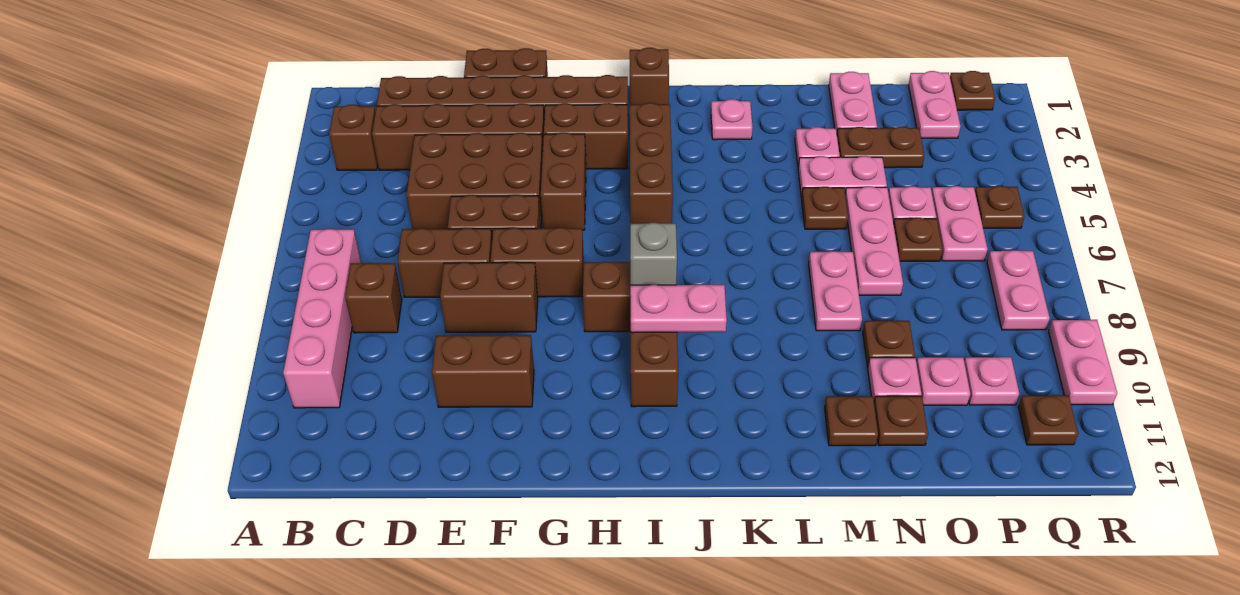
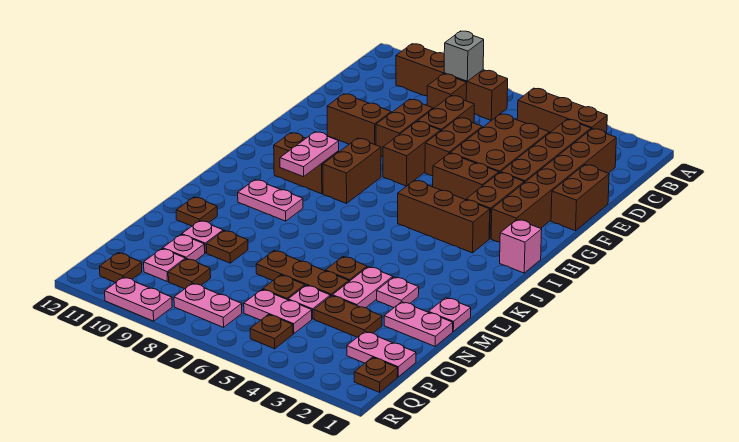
brown brick B3 level 1 -> brown brick B3:B5 level 1
pink brick B7:B10 level 1 -> brown brick B7:B10 level 1
brown brick E10:F10 level 1 -> brown brick F9:F10 level 1
brown brick I1 level 1 -> pink brick I1 level 1
grey brick I8 level 2 -> grey brick B8 level 2
pink plate K2 level 1 -> pink plate M1 level 1
pink plate M7:M8 level 1 -> pink plate K9:K10 level 1
brown plate N3:O3 level 1 -> brown plate O3:O4 level 1
pink plate N5:N7 level 1 -> brown plate N5:N7 level 1
brown plate N11 level 1 -> brown plate P9 level 1

